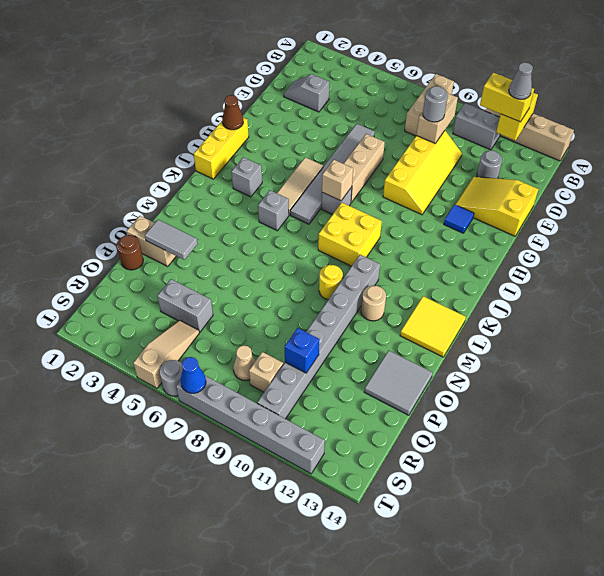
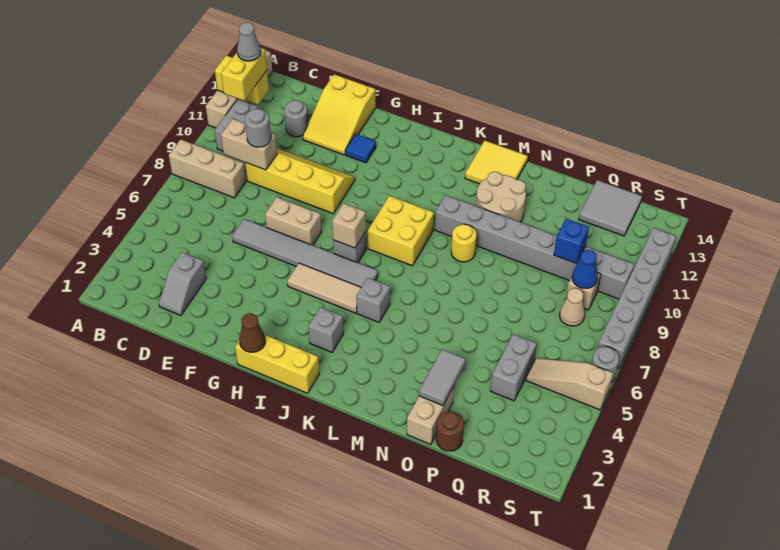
tan brick F7:H7 level 1 -> tan brick F7:G7 level 1
tan round brick M11 level 1 -> tan round brick M11:N12 level 1
grey tile O13:P14 level 1 -> grey tile Q13:R14 level 1
blue cone T7 level 2 -> blue cone R9 level 2

